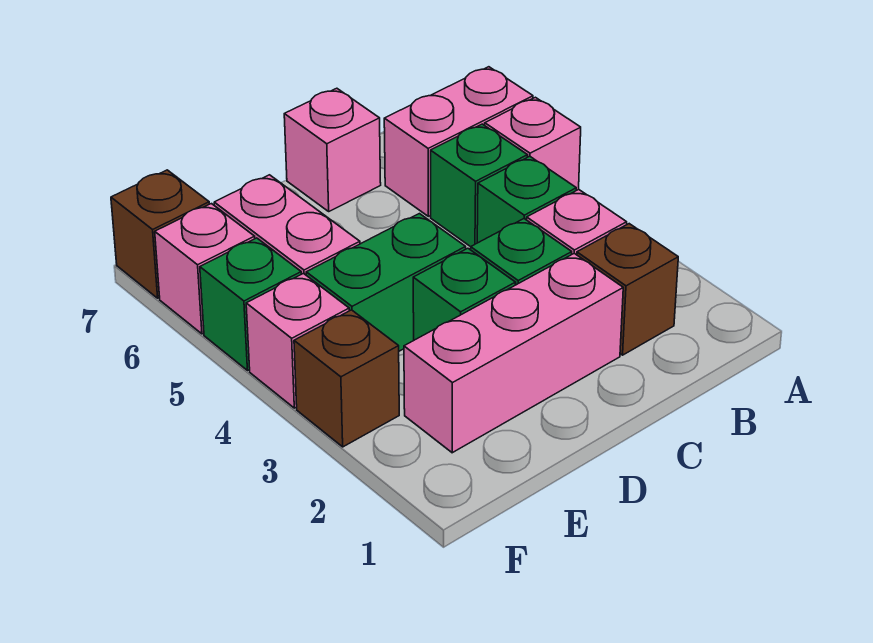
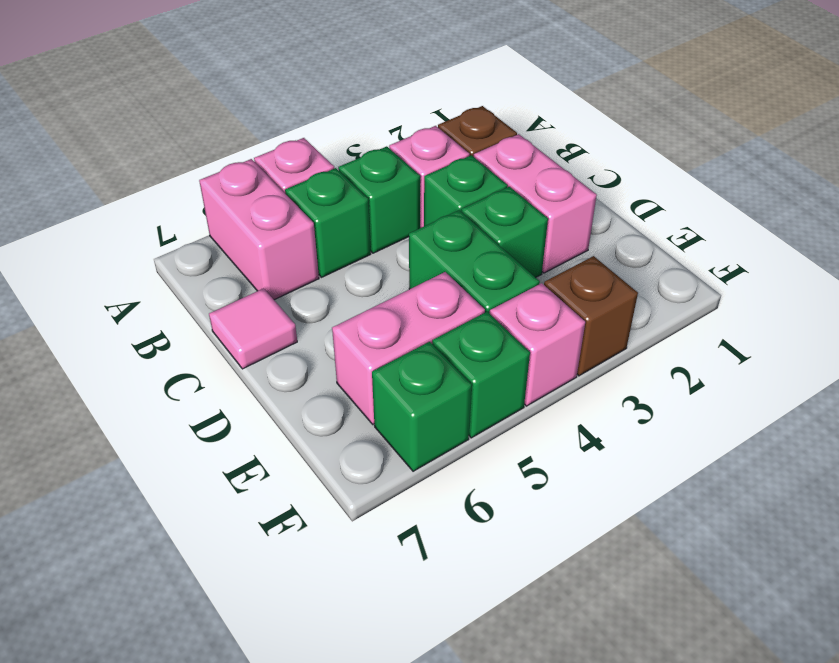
pink brick C2:E2 level 1 -> pink brick C2:D2 level 1
pink brick C7 level 1 -> pink tile C7 level 1
pink brick F6 level 1 -> green brick F6 level 1
brown brick F7 level 1 -> none

